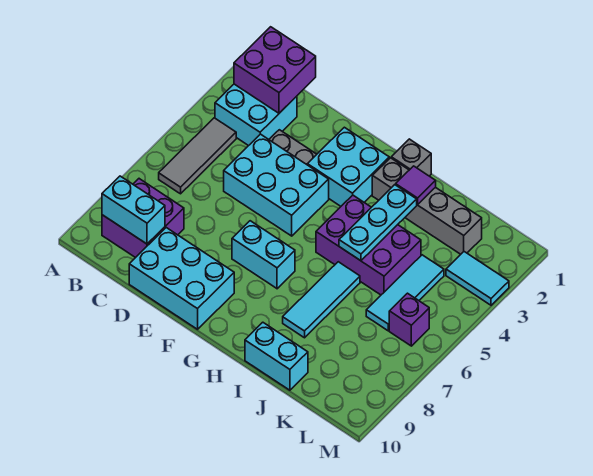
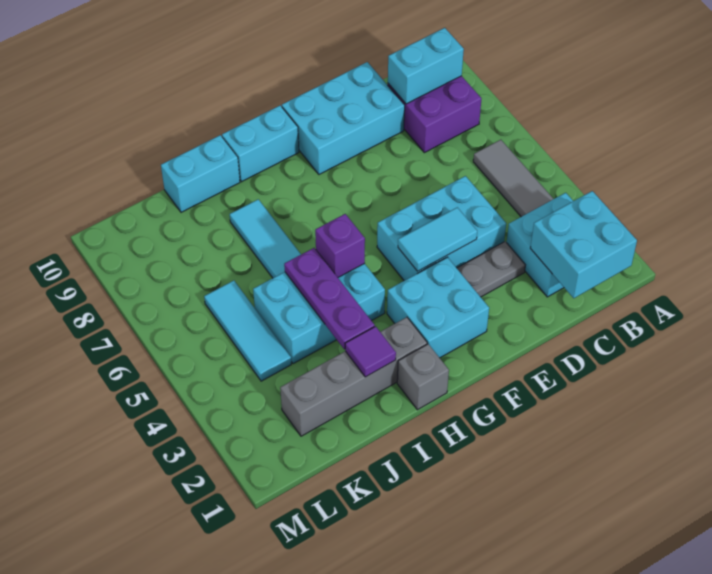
purple brick B1:C2 level 2 -> cyan brick B1:C2 level 2
cyan brick F7:G7 level 1 -> cyan brick G10:H10 level 1
purple brick H4:J5 level 1 -> cyan brick H4:J5 level 1
cyan plate I3:I5 level 2 -> purple plate I3:I5 level 2
cyan tile L3:M3 level 1 -> cyan tile E4:F4 level 2
purple brick L6 level 1 -> purple brick H5 level 2

